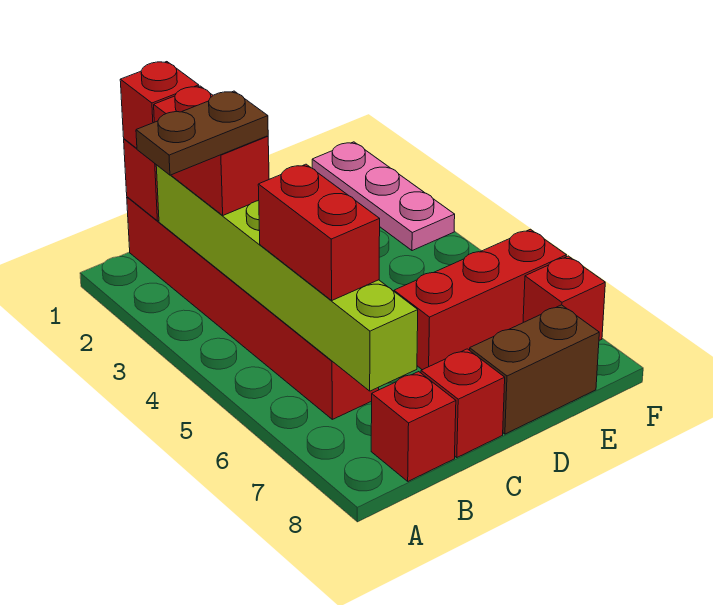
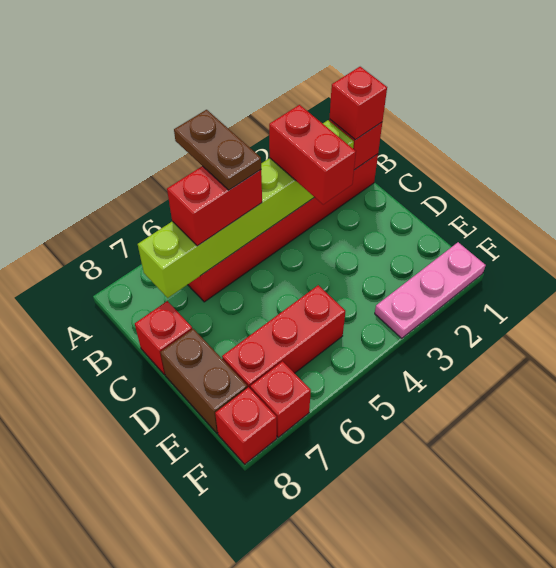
brown plate A3:B3 level 4 -> brown plate A5:B5 level 4
red brick B2:B3 level 3 -> red brick B3:C3 level 3
red brick B8 level 1 -> red brick F8 level 1
red brick D6:F6 level 1 -> red brick E5:E7 level 1

